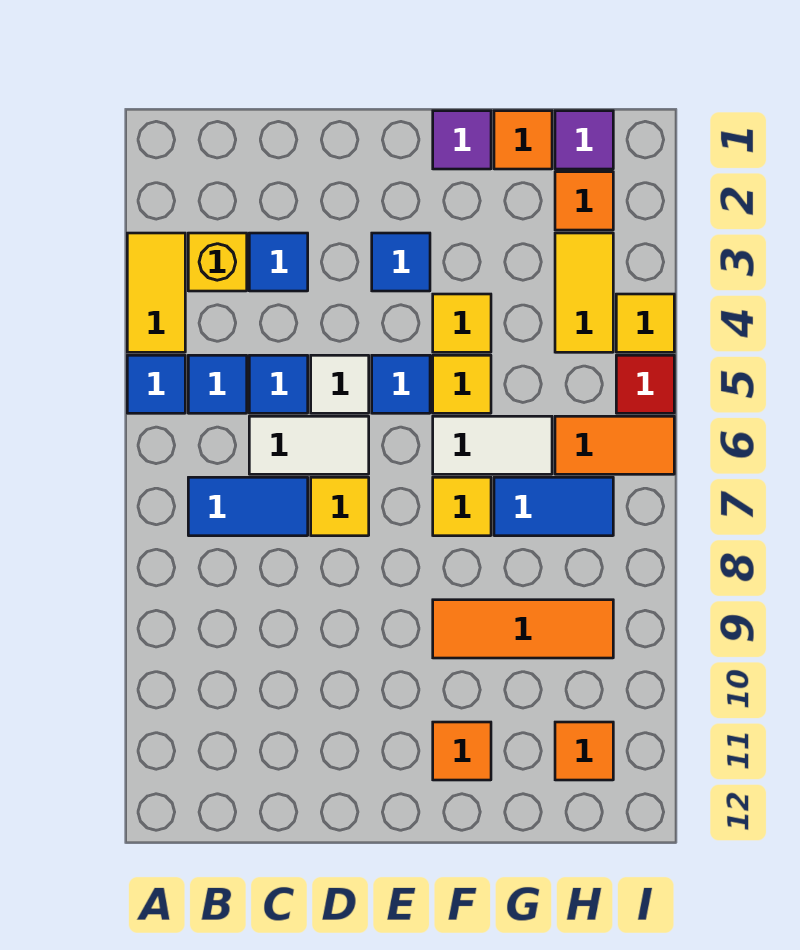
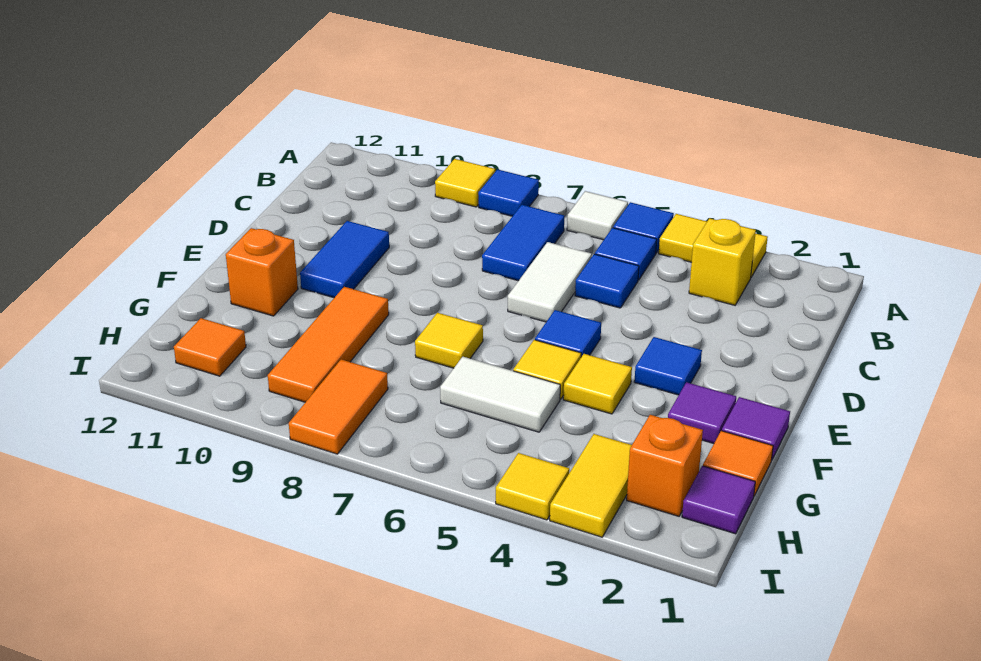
blue tile C3 level 1 -> blue tile A8 level 1
white tile D5 level 1 -> white tile A6 level 1
yellow tile D7 level 1 -> yellow tile A9 level 1
none -> purple tile F2 level 1
white tile F6:G6 level 1 -> white tile G5:G6 level 1
orange tile F11 level 1 -> orange brick F11 level 1
blue tile G7:H7 level 1 -> blue tile D10:E10 level 1
orange tile H2 level 1 -> orange brick H2 level 1
yellow tile H3:H4 level 1 -> yellow tile H3:I3 level 1
orange tile H6:I6 level 1 -> orange tile H8:I8 level 1
red tile I5 level 1 -> none

